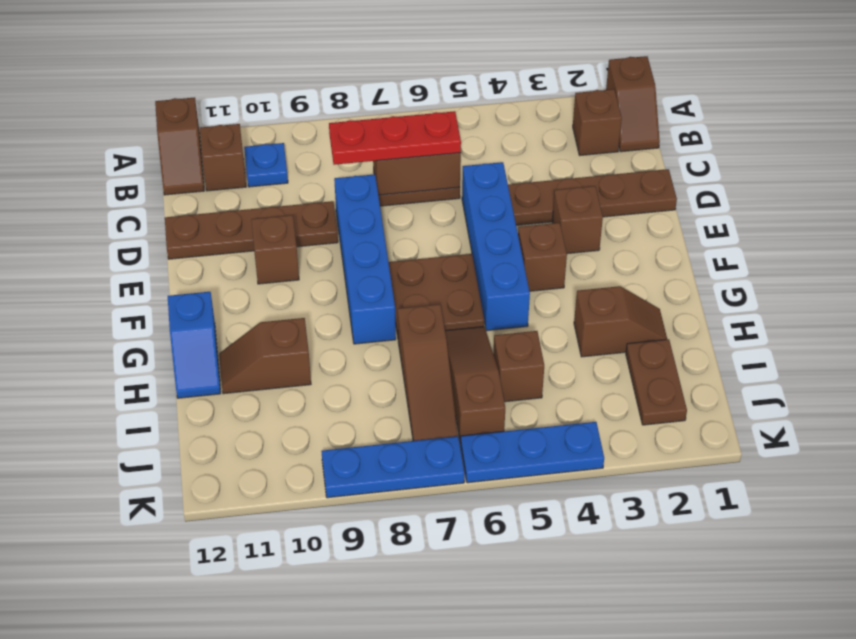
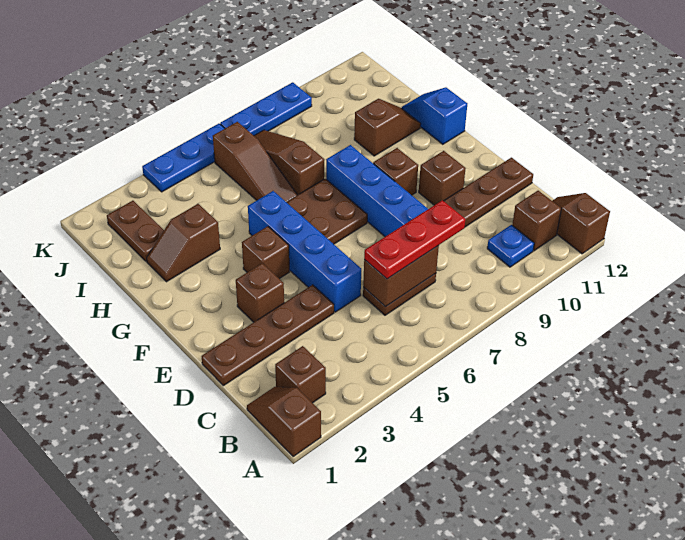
brown brick I5 level 1 -> brown brick F9 level 1

